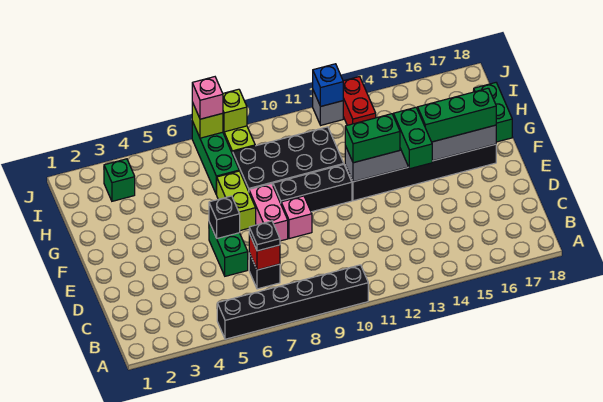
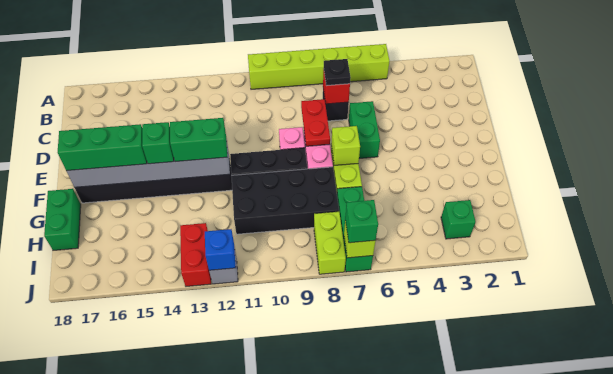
black brick A5:A10 level 1 -> lime brick A5:A10 level 1
none -> red plate D8:E8 level 2
black brick E6 level 2 -> none
green brick E14:F14 level 3 -> green brick F14 level 3
pink brick J7 level 3 -> green brick J7 level 3
lime brick J8 level 2 -> lime brick F7 level 2

